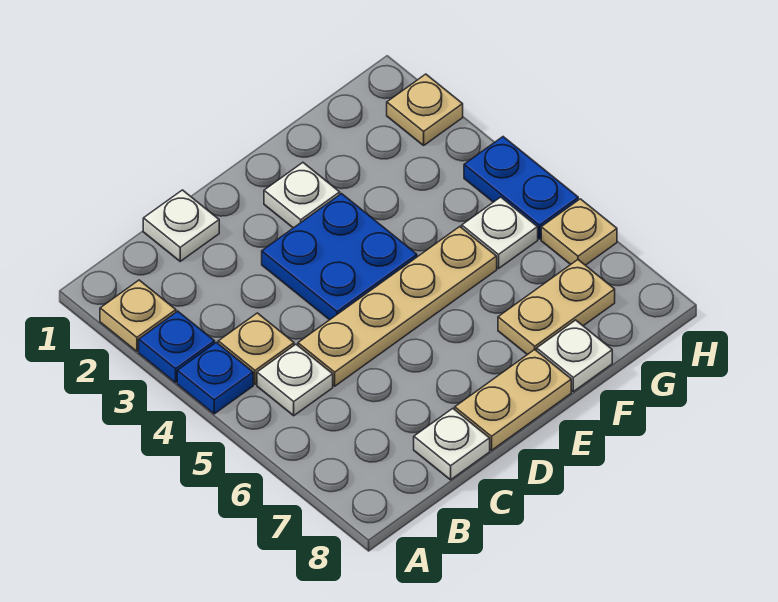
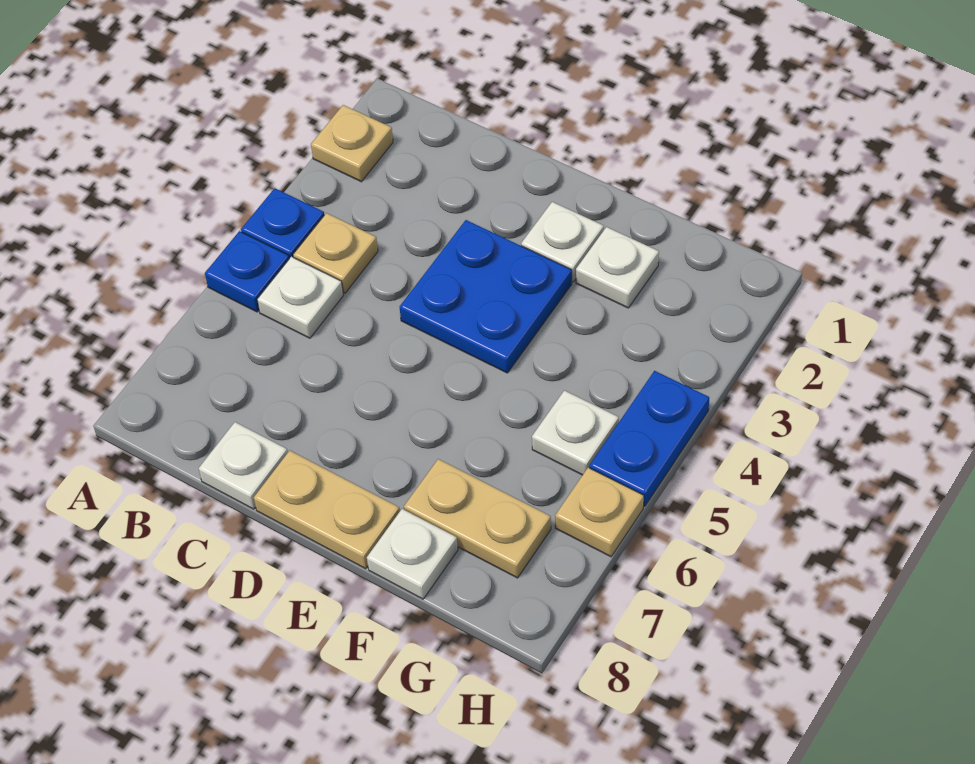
blue plate A3 level 1 -> blue plate A5 level 1
white plate C1 level 1 -> white plate F2 level 1
tan plate C5:F5 level 1 -> none
tan plate H2 level 1 -> none

